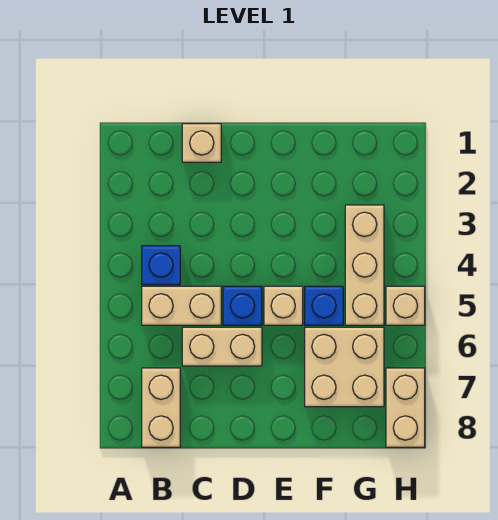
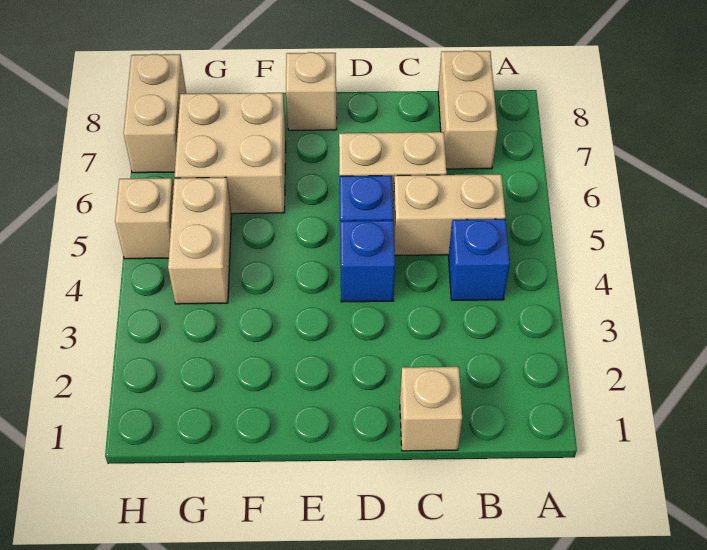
tan brick E5 level 1 -> tan brick E8 level 1
blue brick F5 level 1 -> blue brick D4 level 1
tan brick G3:G5 level 1 -> tan brick G4:G5 level 1

